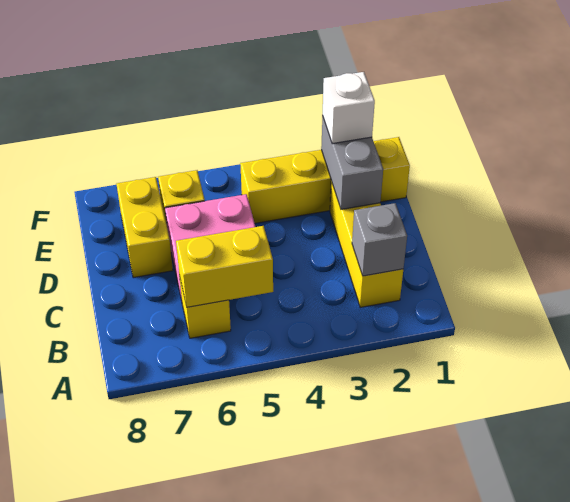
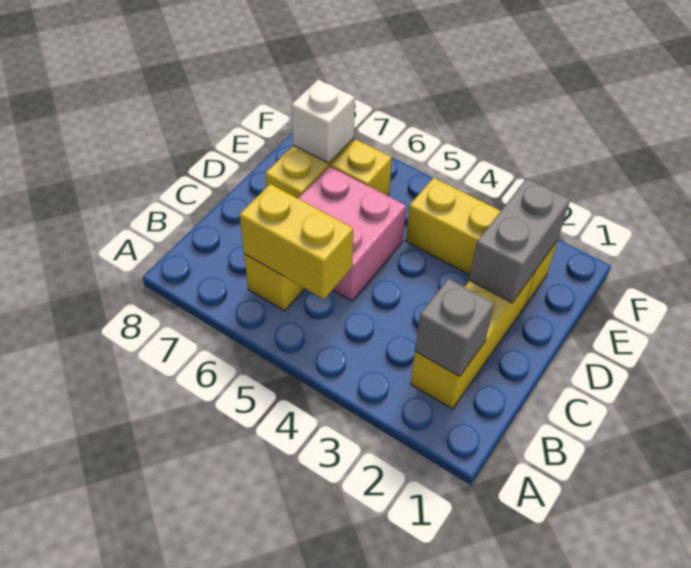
yellow brick E1:E4 level 1 -> yellow brick E2:E4 level 1
white brick E2 level 3 -> white brick E7 level 2

